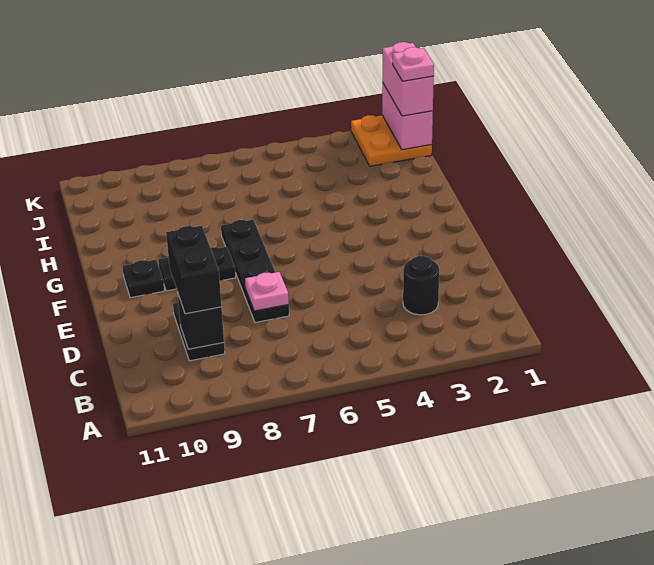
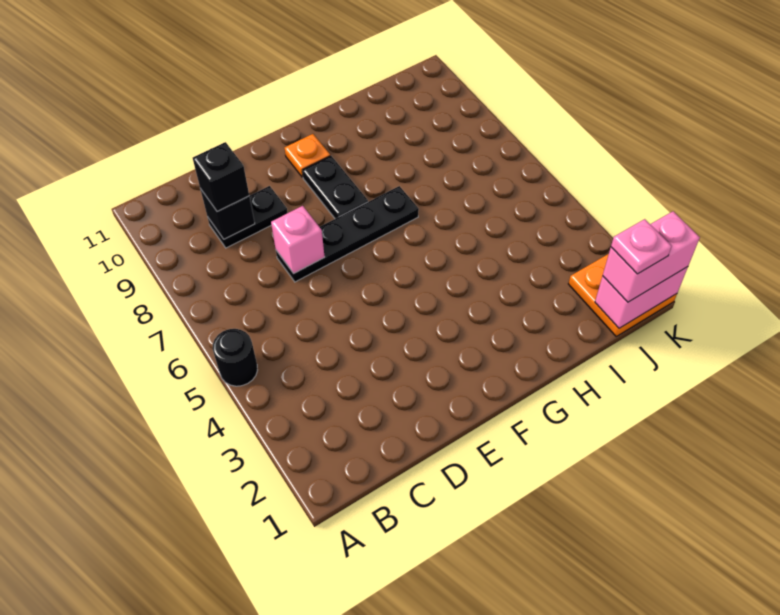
black round brick C3 level 1 -> black round brick A5 level 1
black brick C9:D9 level 3 -> black brick C9 level 3
pink plate D7 level 2 -> pink brick D7 level 2
black plate F10 level 1 -> orange plate F10 level 1

